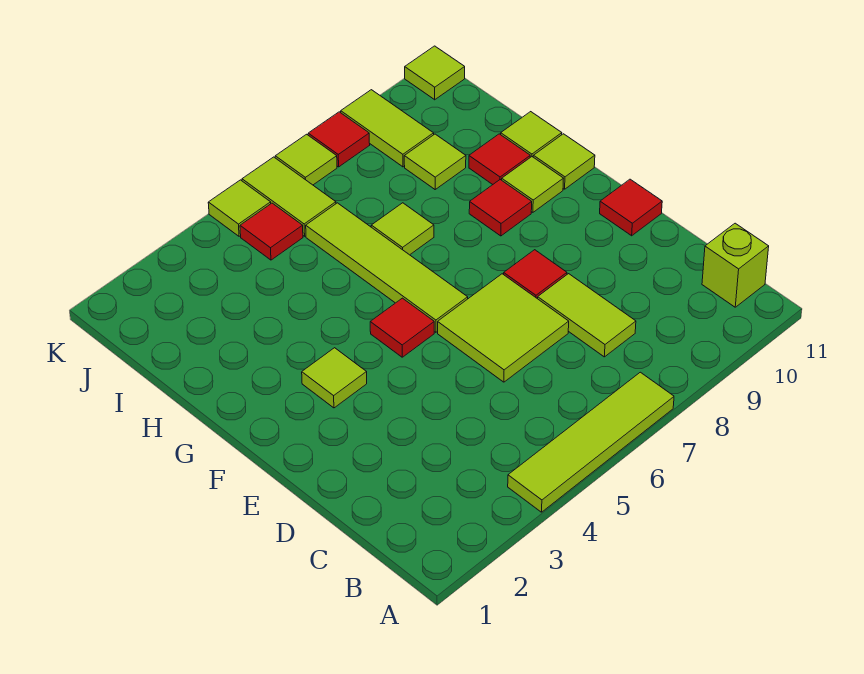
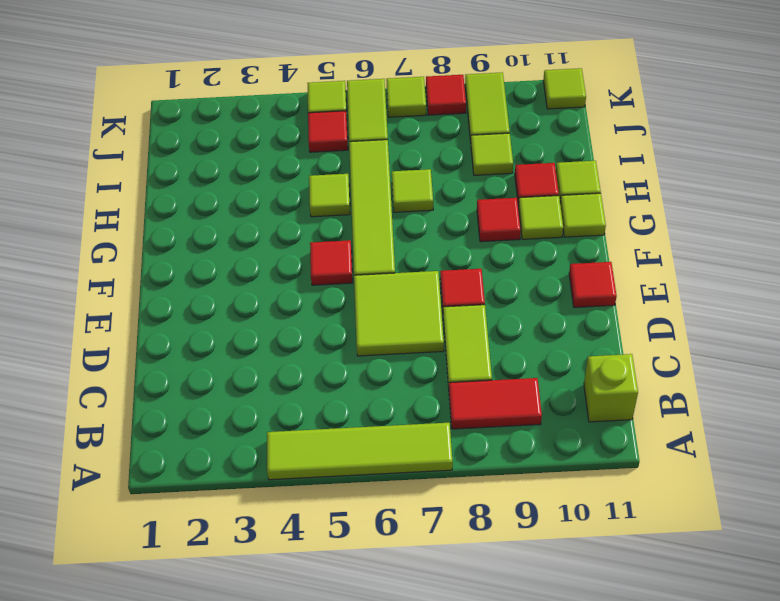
none -> red tile B8:B9 level 1
lime tile F3 level 1 -> lime tile H5 level 1

